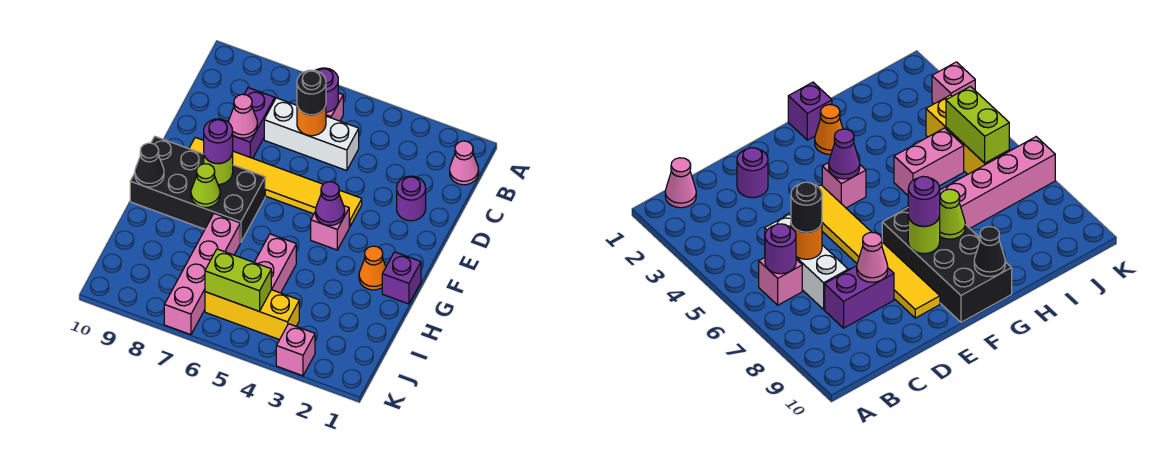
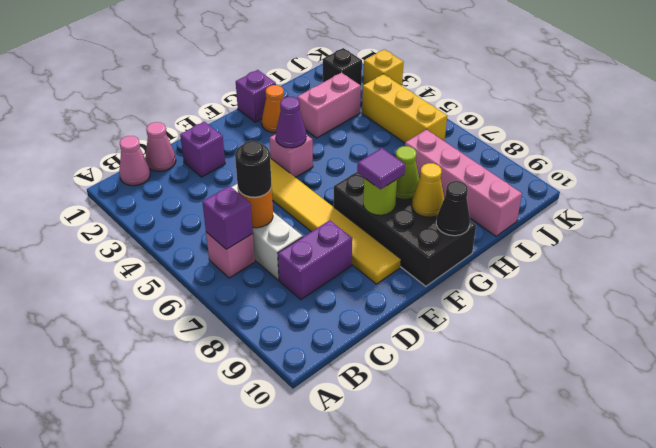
purple round brick B6 level 2 -> purple brick B6 level 2
purple round brick D2 level 1 -> purple brick D2 level 1
pink cone D8 level 2 -> pink cone C1 level 1
purple round brick F8 level 3 -> purple tile F8 level 3
none -> yellow cone G9 level 2
pink brick H5:I5 level 1 -> pink brick H3:I3 level 1
pink brick H7:K7 level 1 -> pink brick I7:I10 level 1
none -> black brick J2 level 1
lime brick J5:J6 level 2 -> none
pink brick K3 level 1 -> yellow brick K3 level 1

